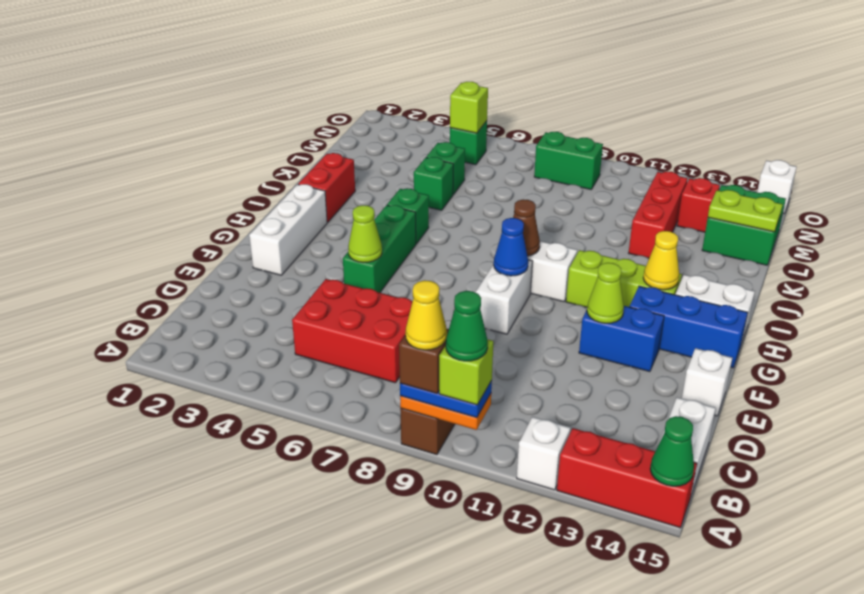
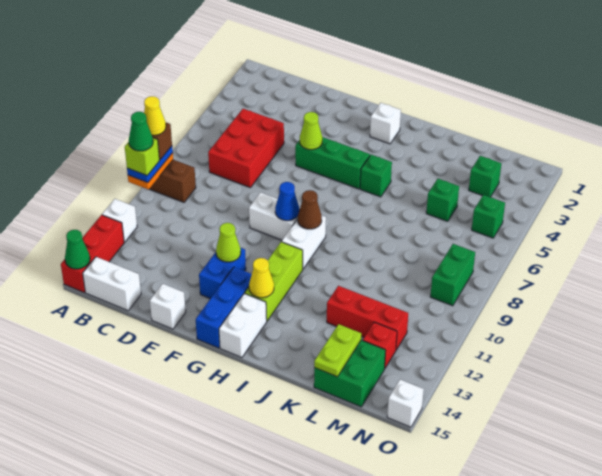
white brick F2:H2 level 1 -> white brick H2 level 1
red brick I2:J2 level 1 -> none
green brick K5 level 1 -> green brick M3 level 1
lime brick N5 level 2 -> none

